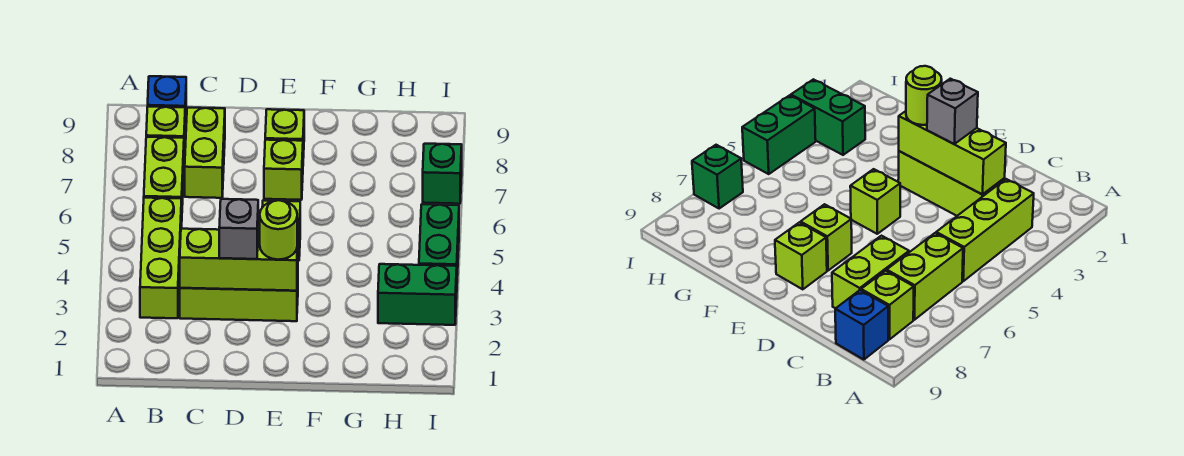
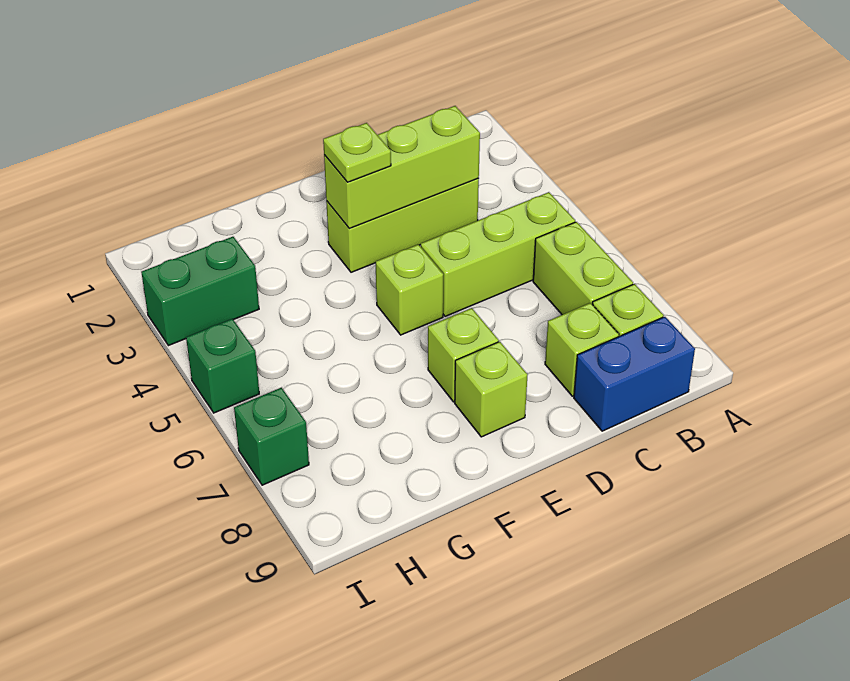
lime brick B3:B5 level 1 -> lime brick B5:D5 level 1
blue brick B9 level 1 -> blue brick B9:C9 level 1
lime brick C7:C8 level 1 -> lime brick C8 level 1
grey brick D3 level 3 -> none
lime round brick E3 level 3 -> lime plate E3 level 3
green brick I4:I5 level 1 -> green brick I5 level 1

